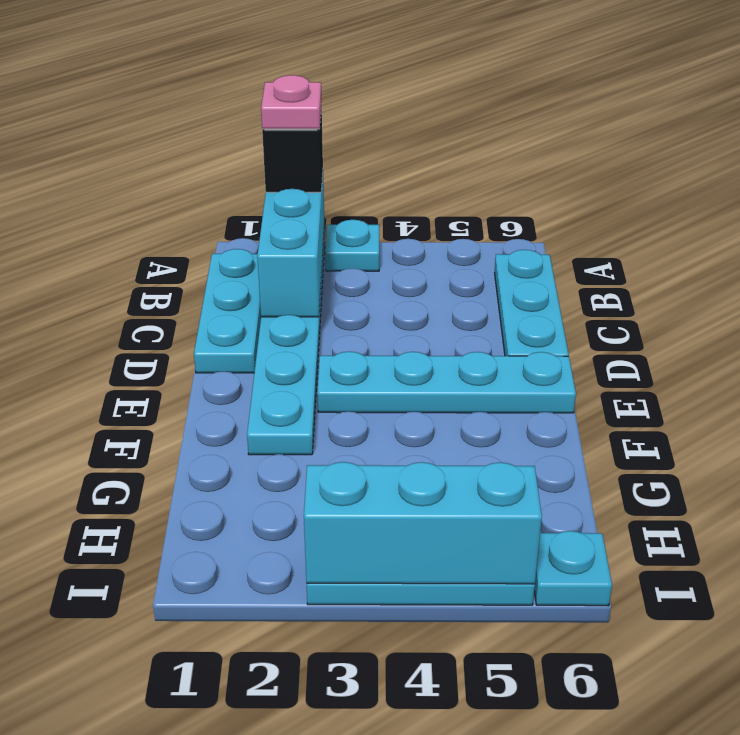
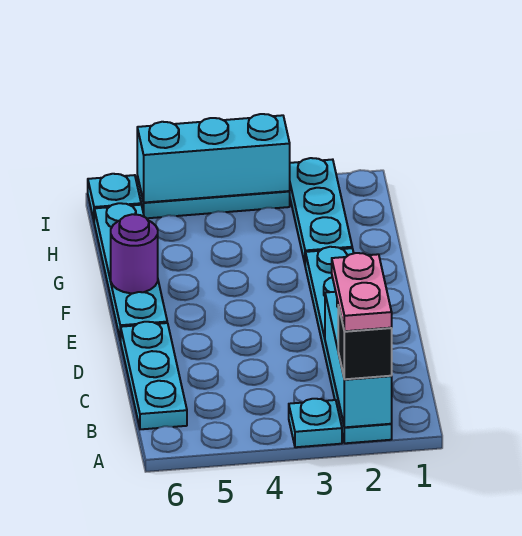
pink plate A2 level 4 -> pink plate A2:B2 level 4
cyan plate B1:D1 level 1 -> cyan plate G2:I2 level 1
cyan plate E3:E6 level 1 -> cyan plate E6:H6 level 1
none -> purple round brick F6 level 2

